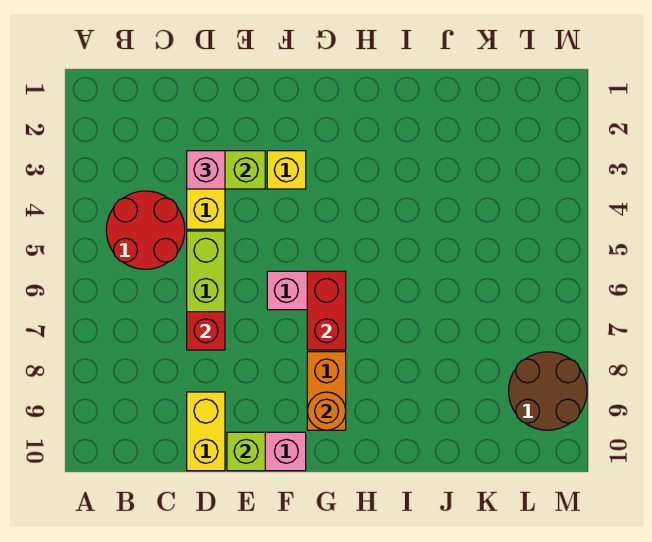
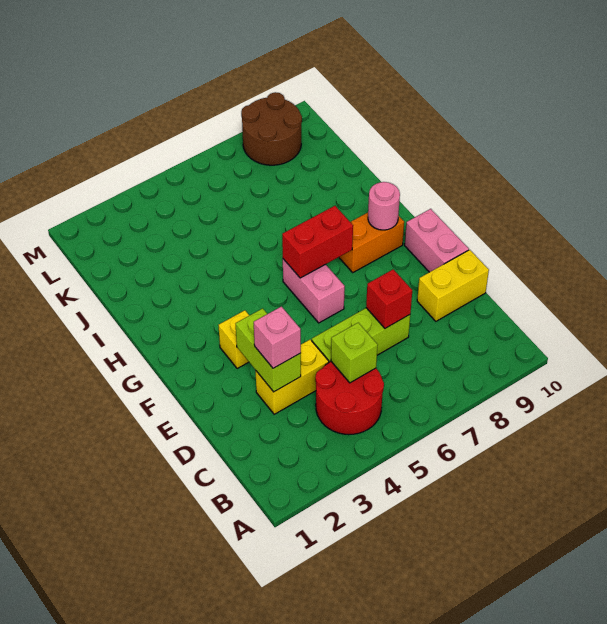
lime brick E10 level 2 -> lime brick C5 level 2
orange round brick G9 level 2 -> pink round brick G9 level 2

